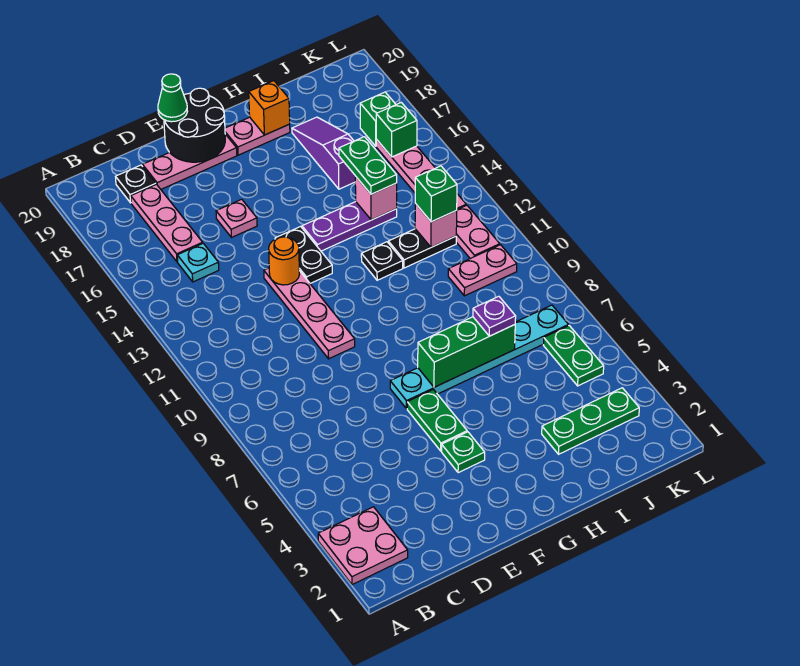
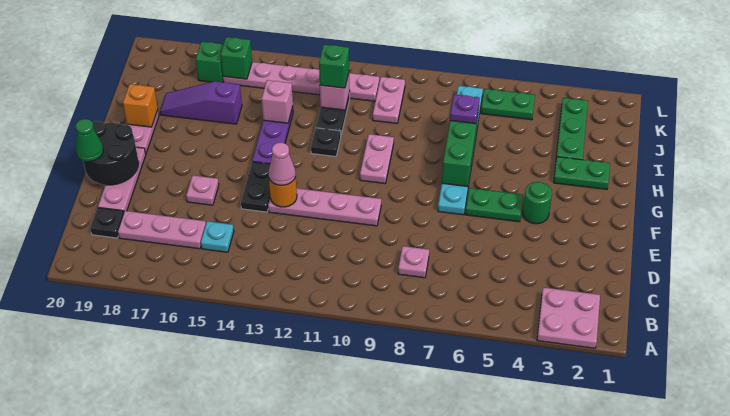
none -> pink plate C8 level 1
none -> pink cone E13 level 3
green plate F4 level 1 -> green round brick F4 level 1
black plate F13:F14 level 1 -> black plate E14:F14 level 1
none -> pink plate G10:H10 level 1
green plate I14:I15 level 3 -> green plate H2:H3 level 1

